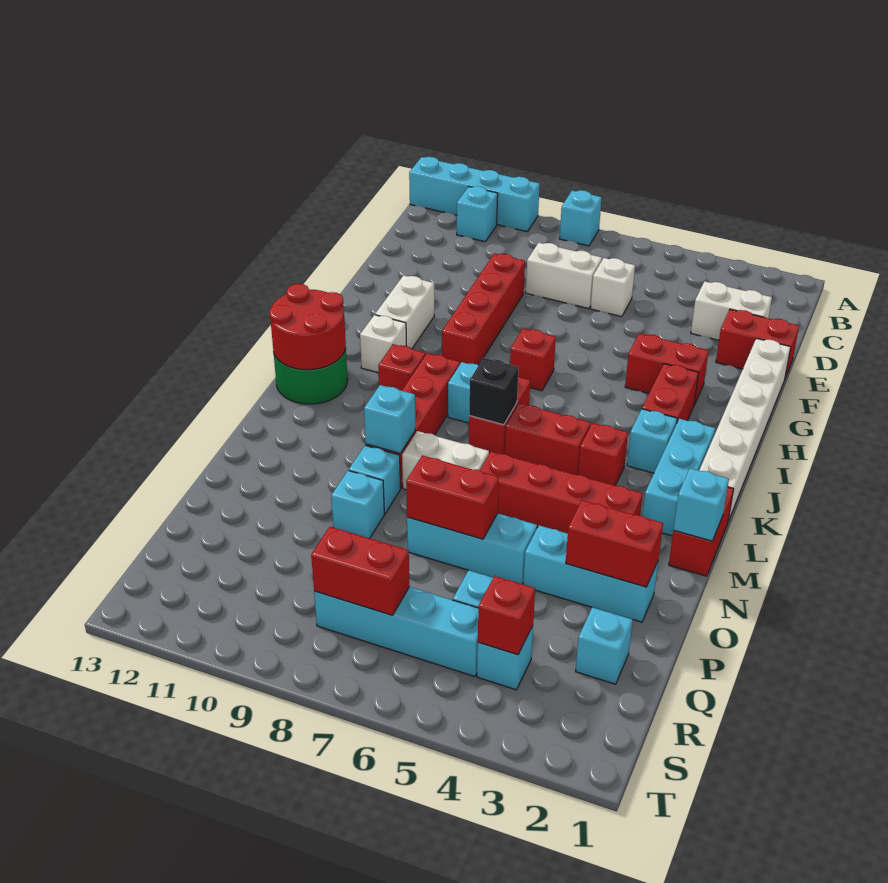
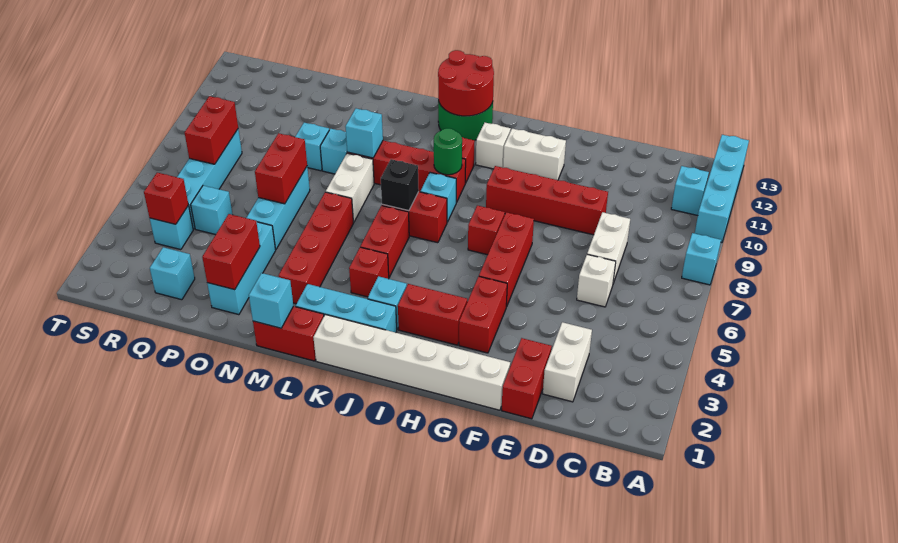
none -> red brick G5:G7 level 1
none -> green round brick J9 level 2

